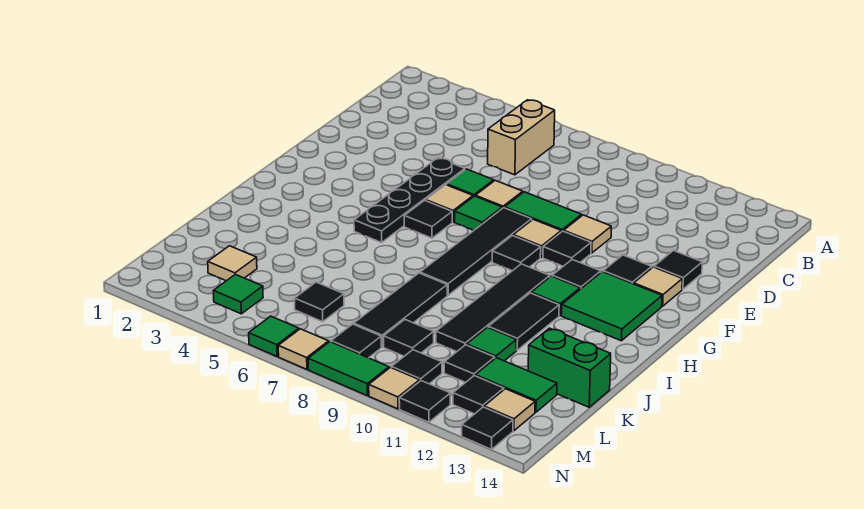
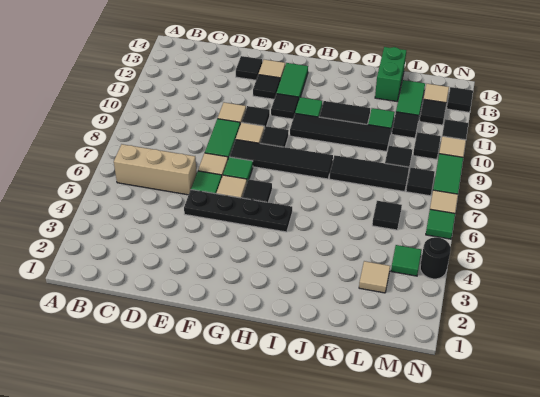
tan brick B6:C6 level 1 -> tan brick B6:D6 level 1
green tile G12:H13 level 1 -> green tile G12:G13 level 1
none -> black round brick N4 level 1

